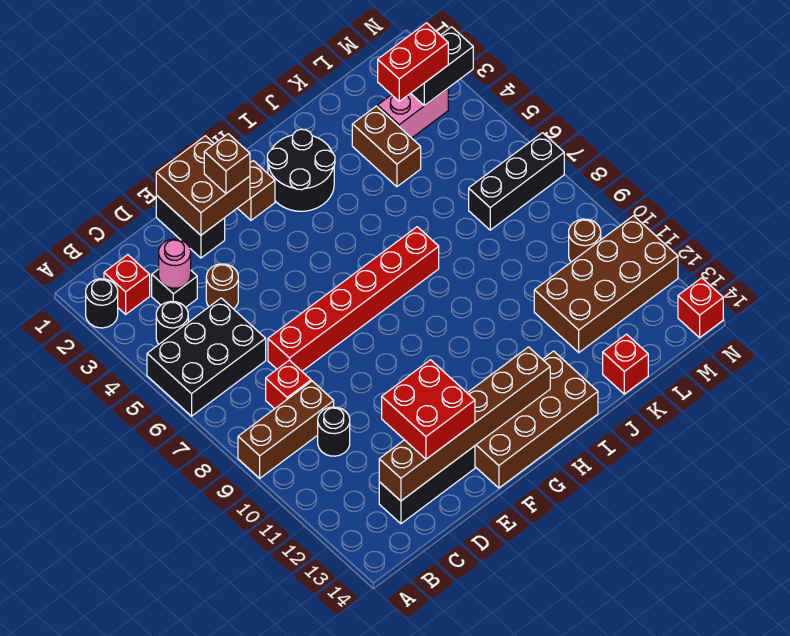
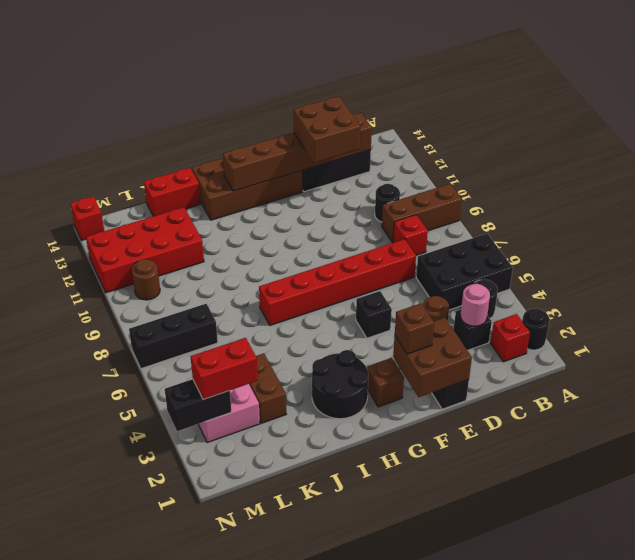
red brick D12:E13 level 3 -> brown brick D12:E13 level 3
none -> black brick F5 level 1
brown brick K11:N12 level 1 -> red brick K11:N12 level 1
red brick K14 level 1 -> red brick J14:K14 level 1

